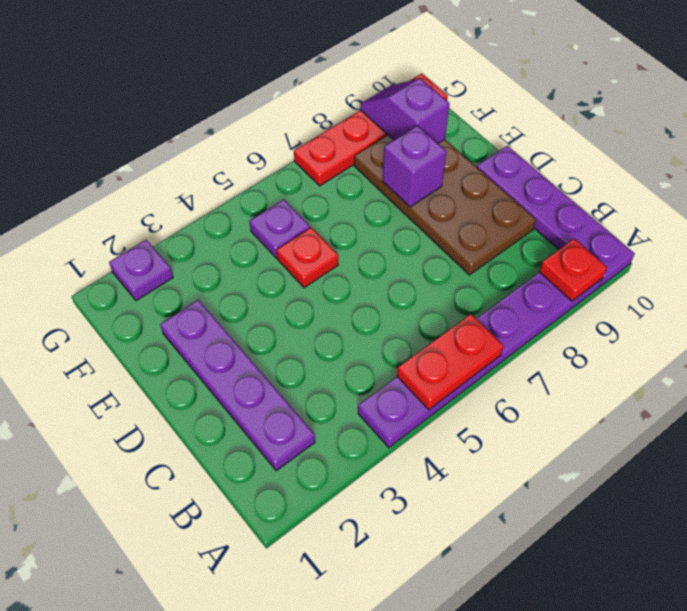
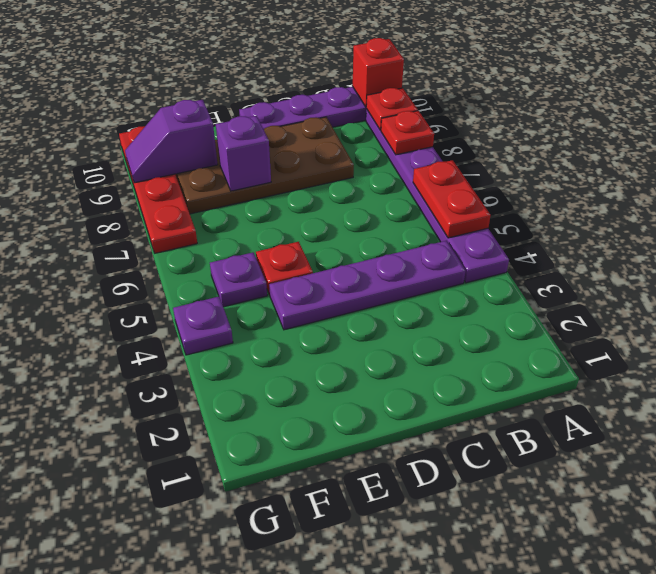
none -> red plate A8 level 2
none -> red brick A10 level 2
purple plate B2:E2 level 1 -> purple plate B4:E4 level 1
purple plate G2 level 1 -> purple plate G4 level 1

